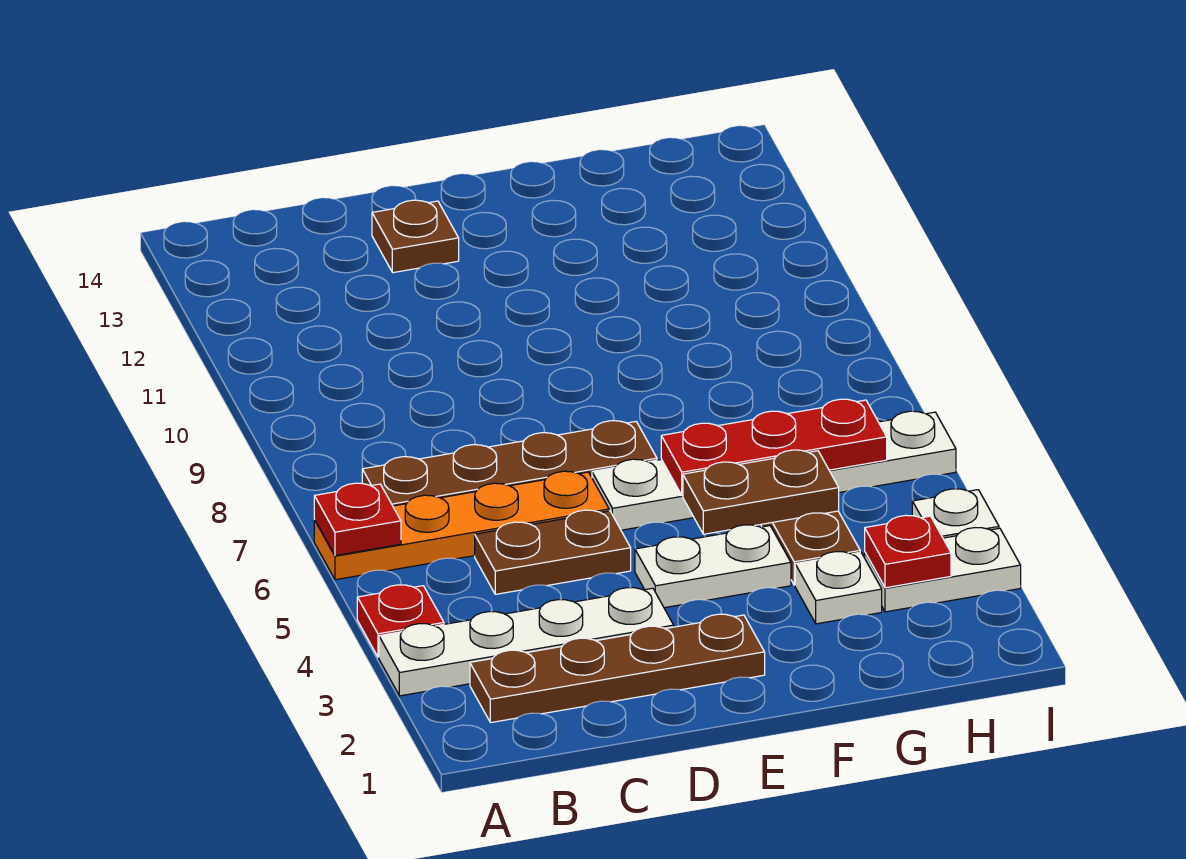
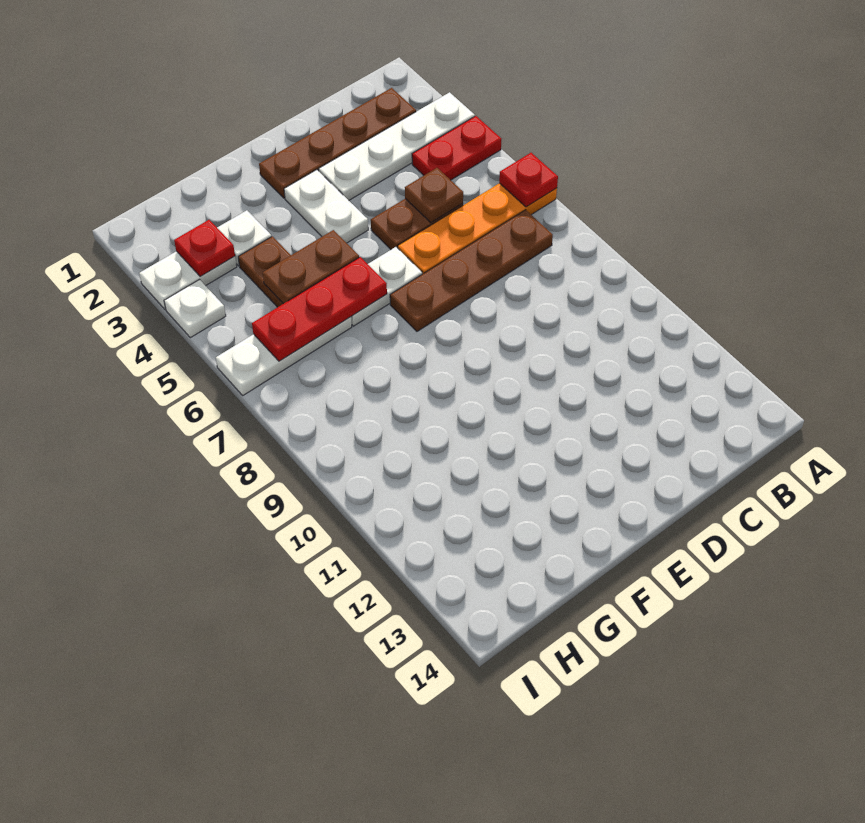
red plate A4 level 1 -> red plate A4:B4 level 1
brown plate D13 level 1 -> brown plate C5 level 2
white plate E4:F4 level 1 -> white plate E3:E4 level 1

